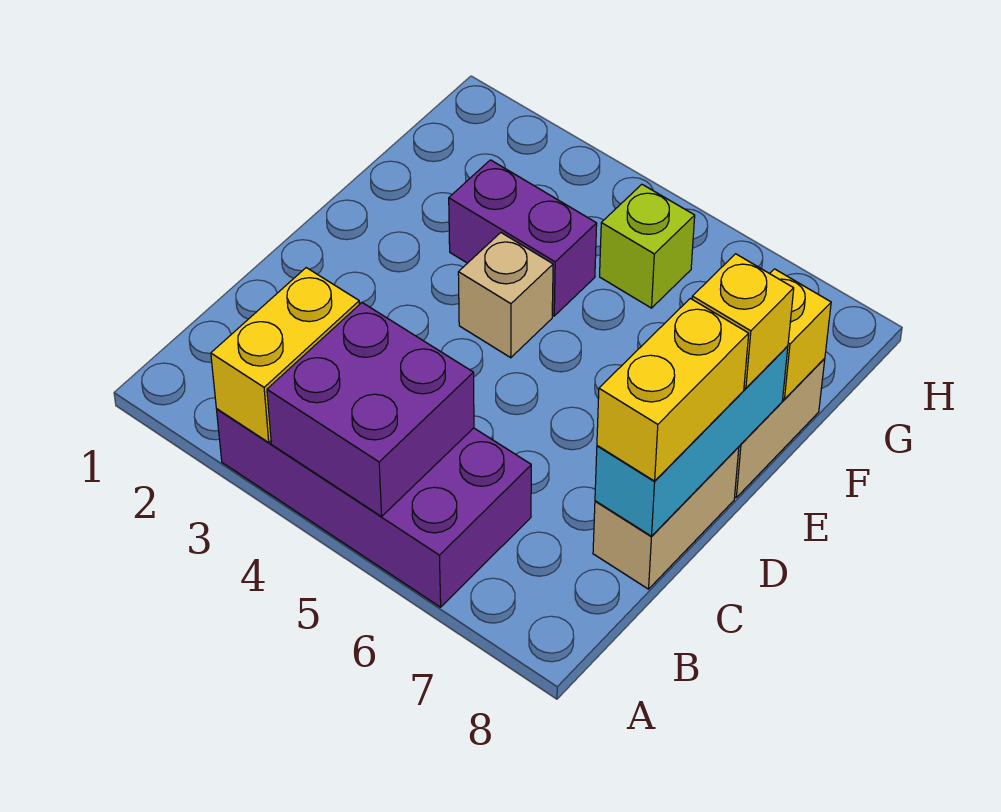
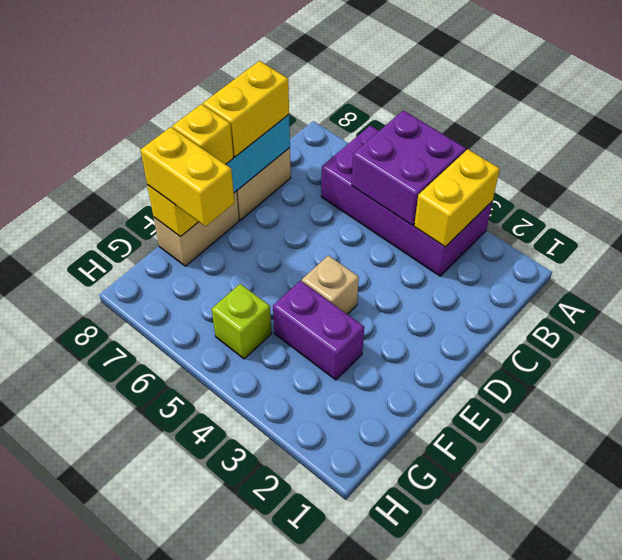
none -> yellow brick F7:F8 level 3

